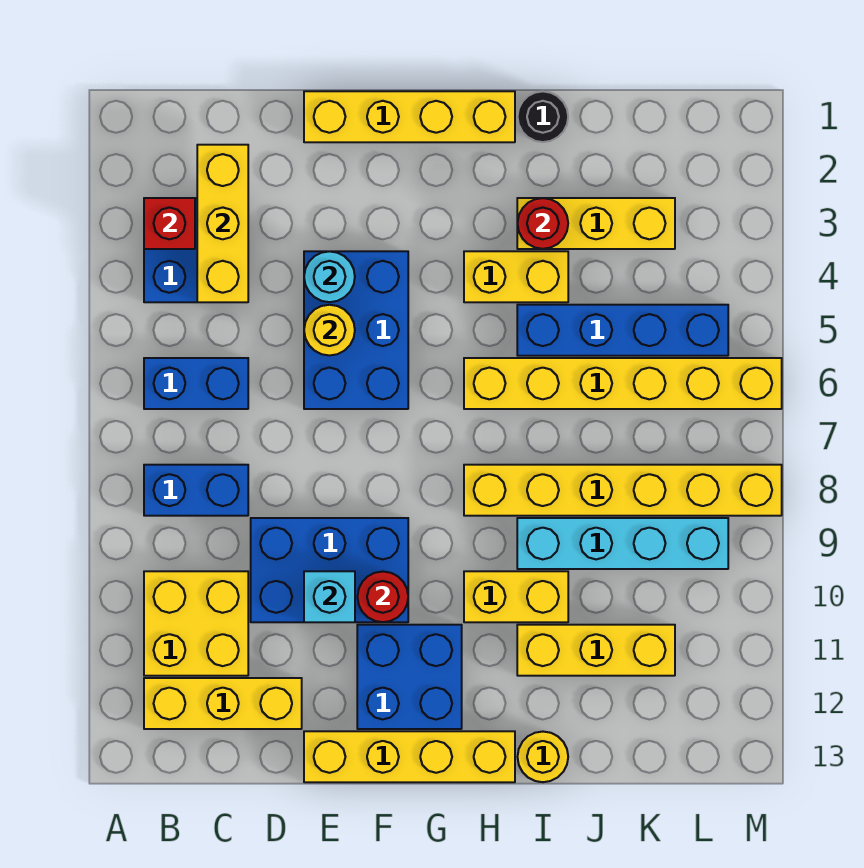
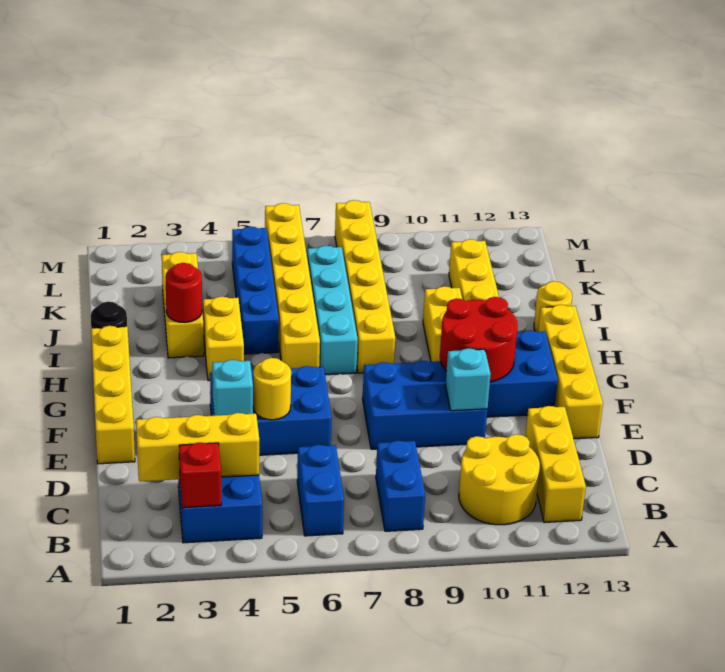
yellow brick B10:C11 level 1 -> yellow round brick B10:C11 level 1
blue brick D9:F10 level 1 -> blue brick E8:F10 level 1
cyan round brick E4 level 2 -> cyan brick E4 level 2
red round brick F10 level 2 -> red round brick F10:G11 level 2
cyan brick I9:L9 level 1 -> cyan brick H7:K7 level 1

